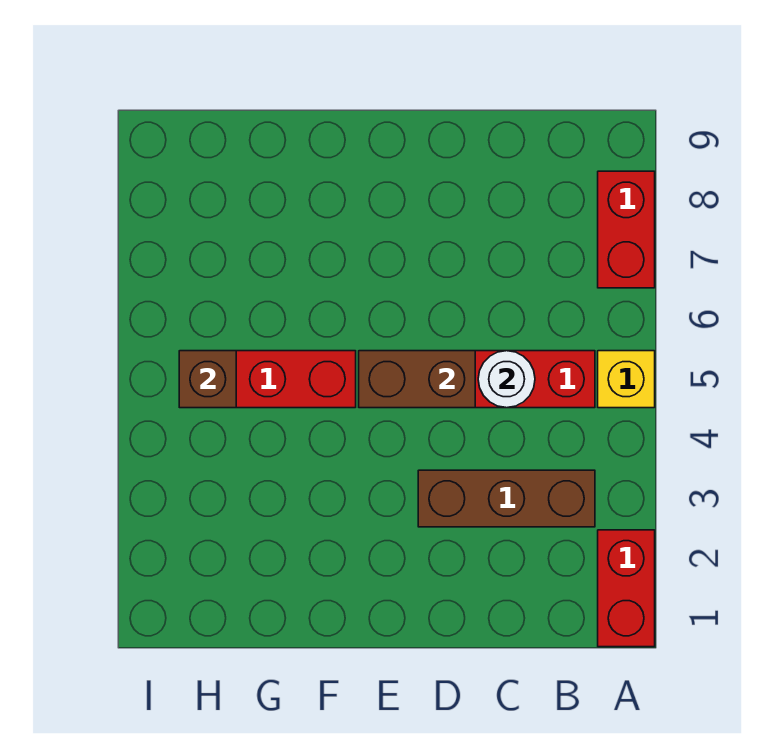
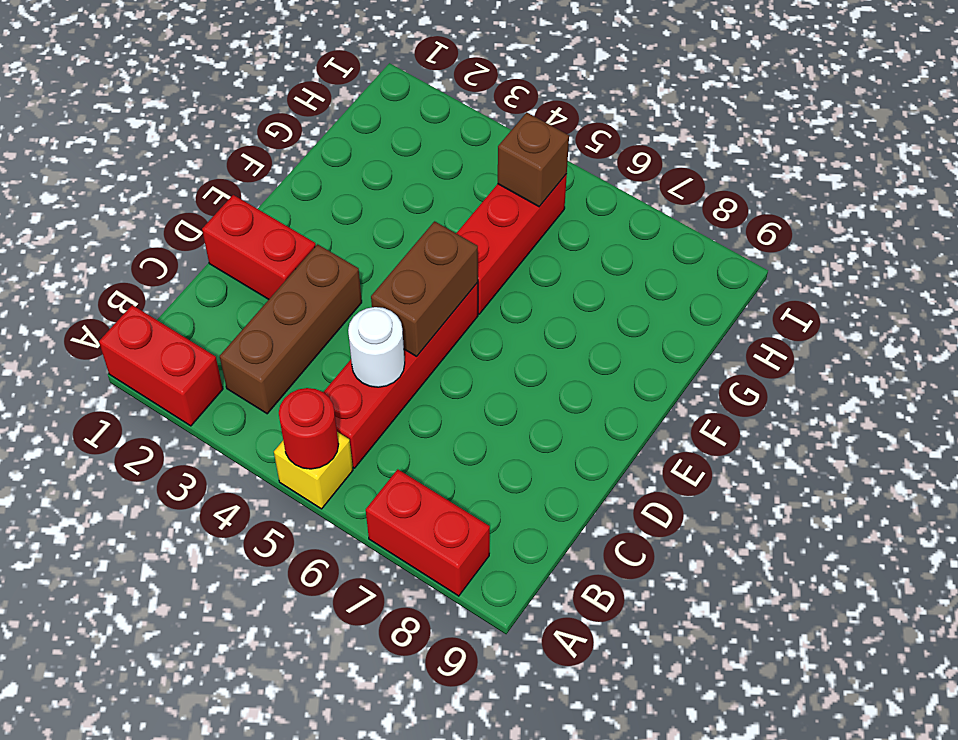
none -> red round brick A5 level 2
none -> red brick D1:D2 level 1

